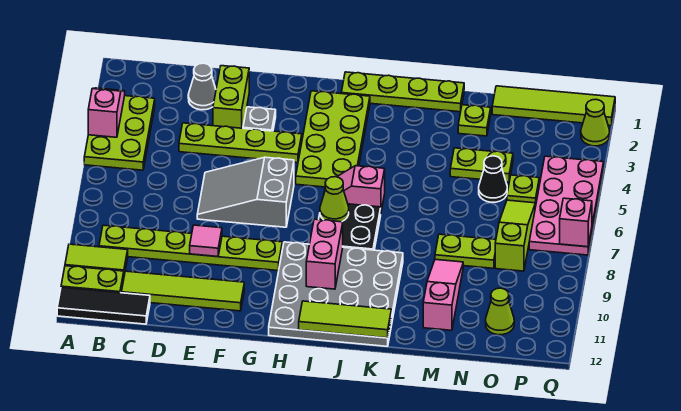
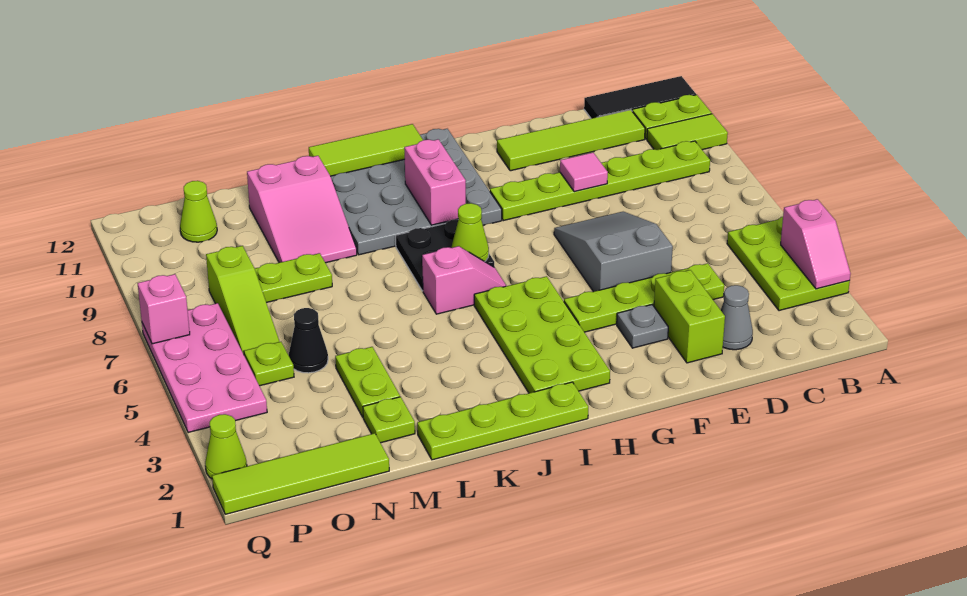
grey slope E6:G7 level 1 top G -> grey slope E5:F7 level 1 top 5
lime plate M4:N4 level 1 -> lime plate M3:M4 level 1
pink slope M9:M11 level 1 top 11 -> pink slope L9:M11 level 1 top 11

